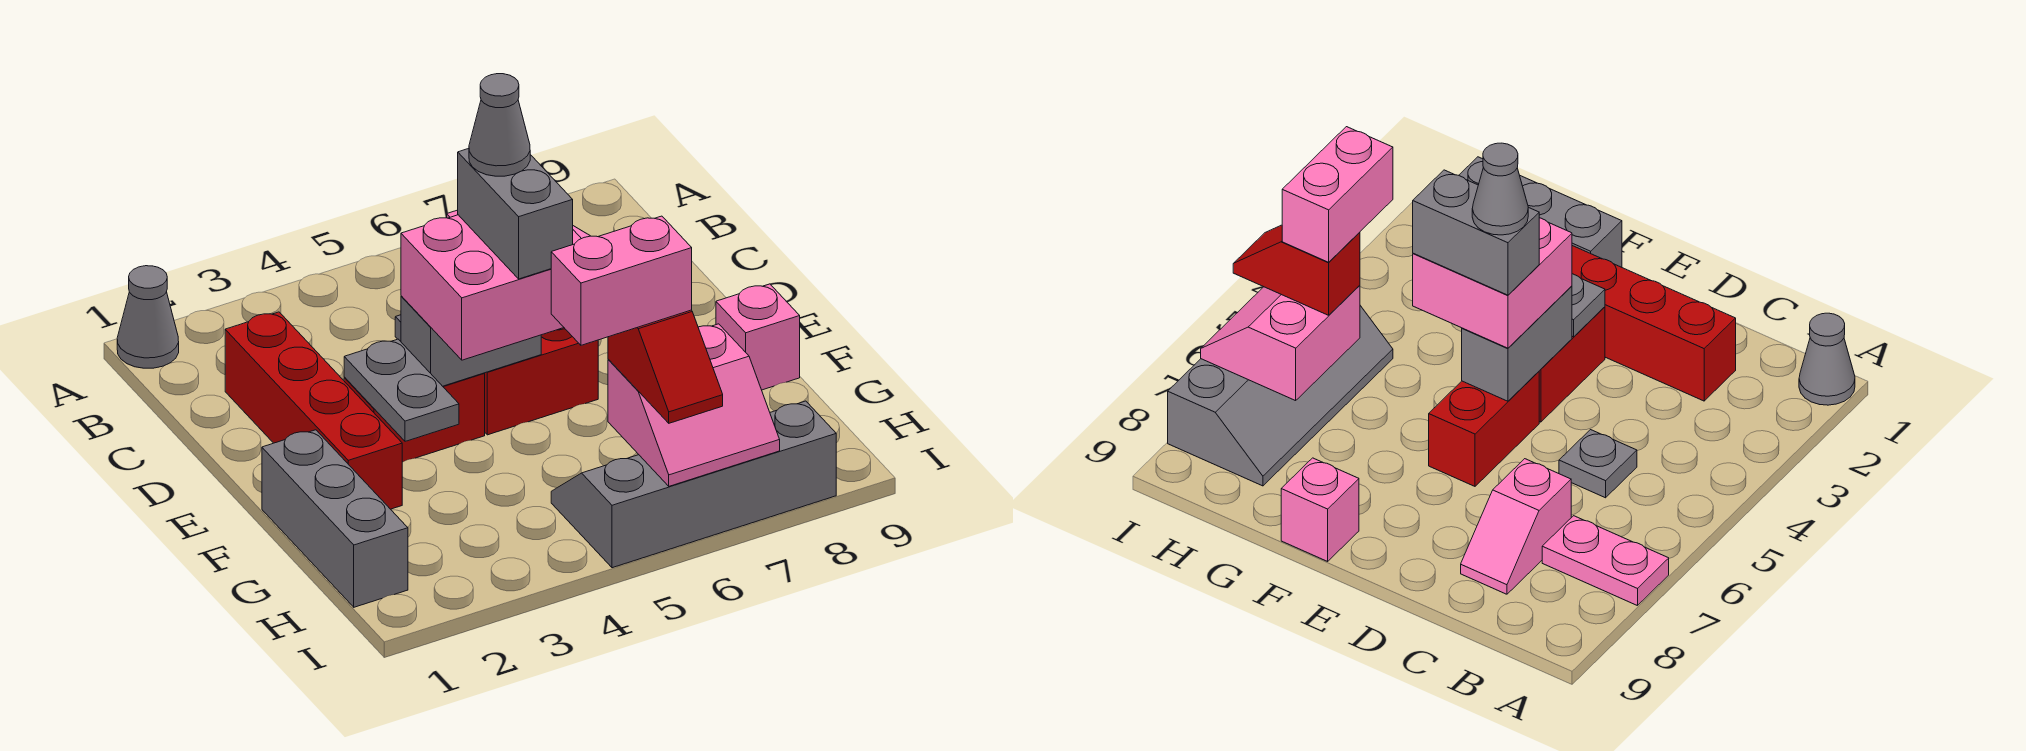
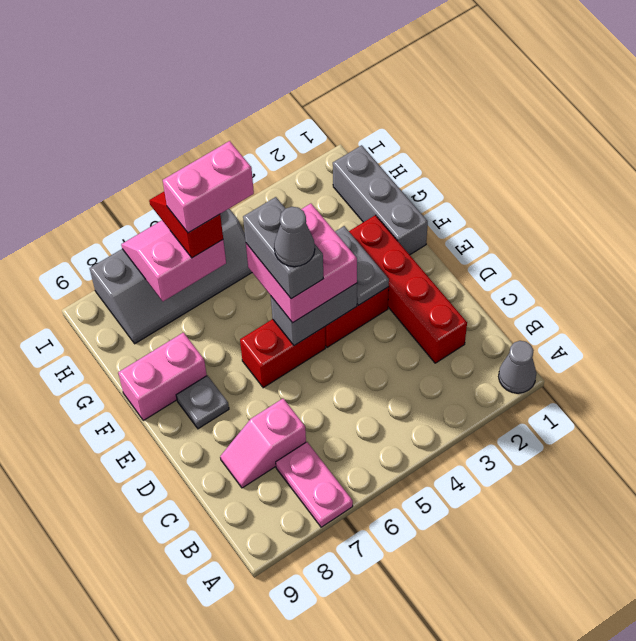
grey plate C5 level 1 -> grey plate E8 level 1
pink brick F9 level 1 -> pink brick F8:F9 level 1

